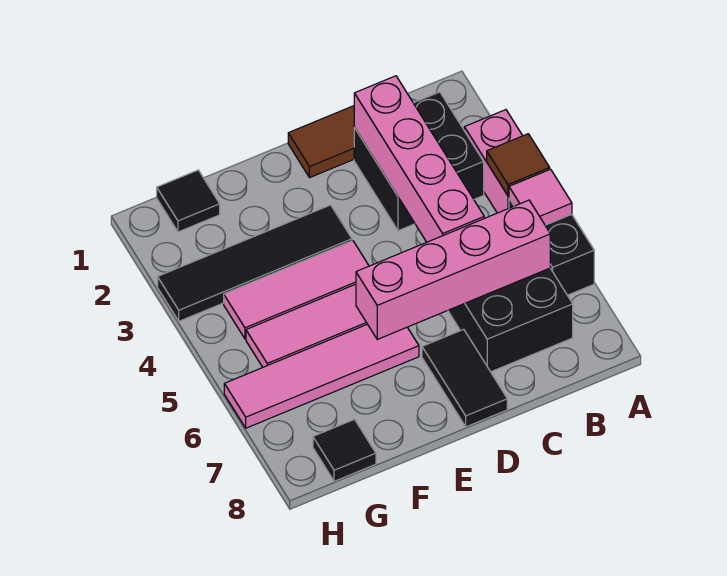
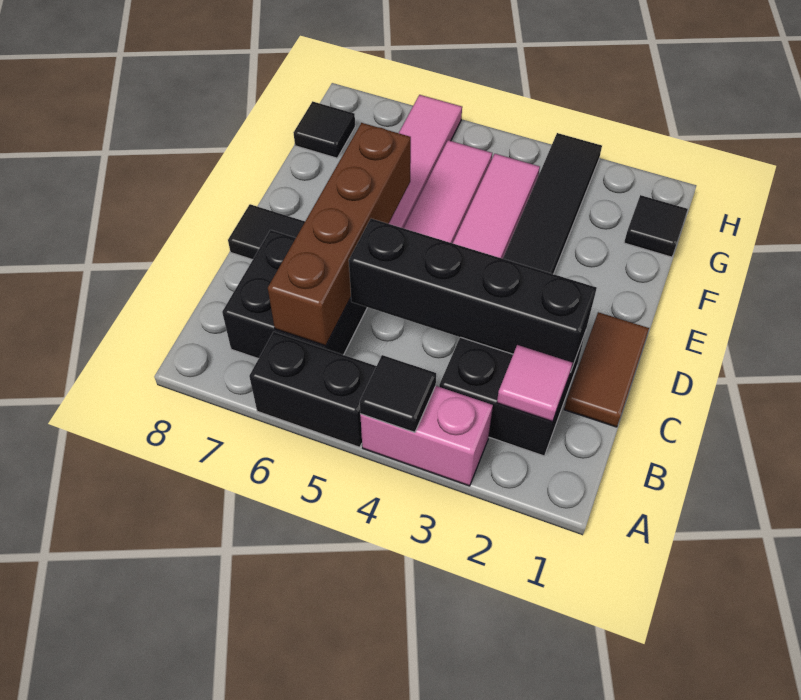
brown tile A4 level 2 -> black tile A4 level 2
pink tile A5 level 2 -> pink tile B2 level 2
pink brick B6:E6 level 2 -> brown brick B6:E6 level 2
pink brick C2:C5 level 2 -> black brick C2:C5 level 2

